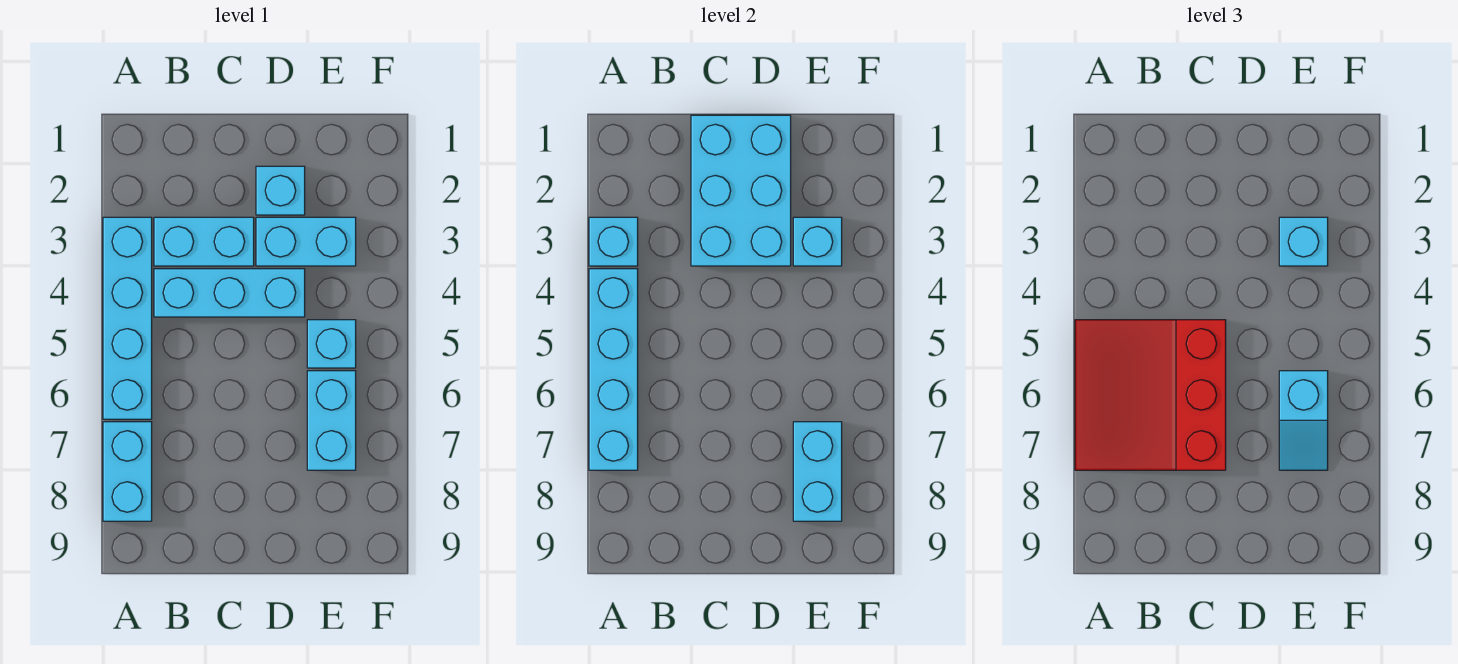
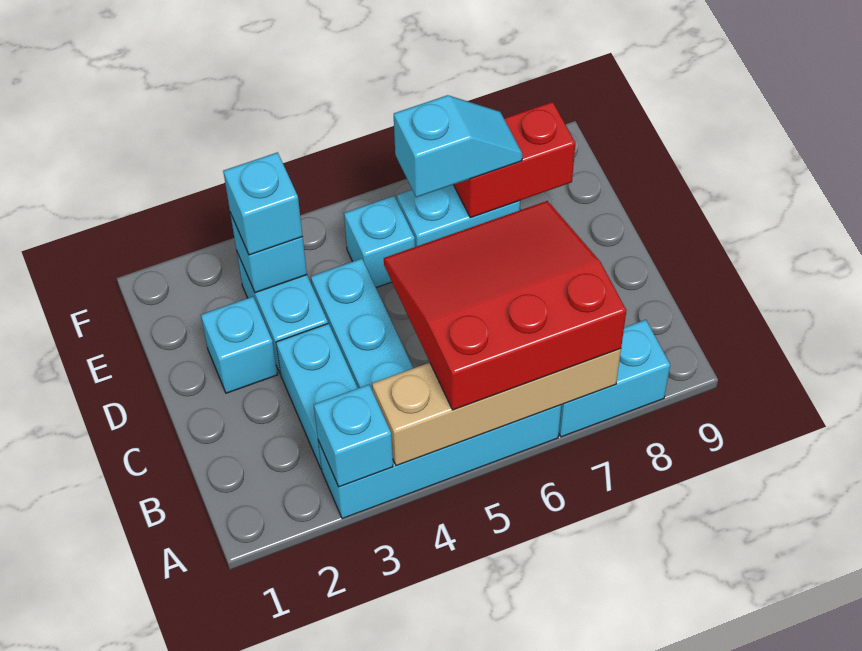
cyan brick A4:A7 level 2 -> tan brick A4:A7 level 2
red slope A5:C7 level 3 top C -> red slope A5:C7 level 3 top A
cyan brick C1:D3 level 2 -> none
cyan brick E7:E8 level 2 -> red brick E7:E8 level 2

